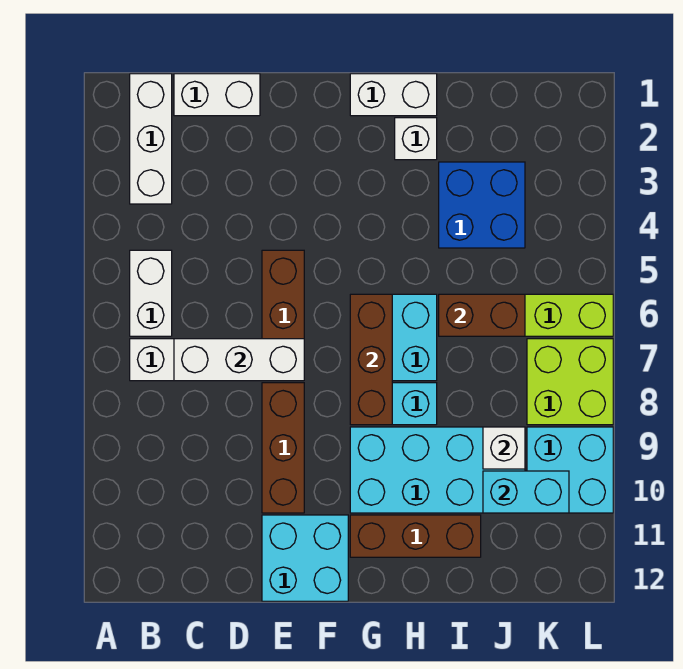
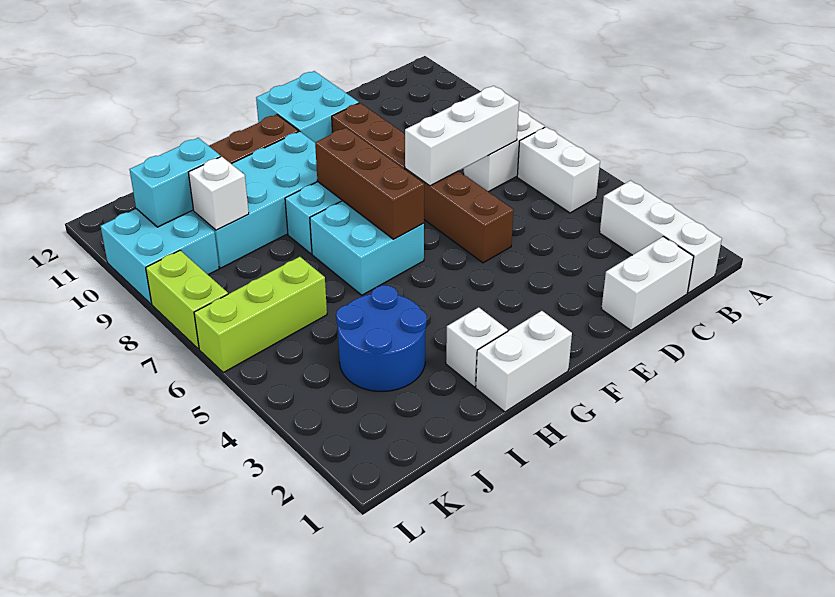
blue brick I3:J4 level 1 -> blue round brick I3:J4 level 1
brown brick I6:J6 level 2 -> none
lime brick K7:L8 level 1 -> lime brick L7:L8 level 1

